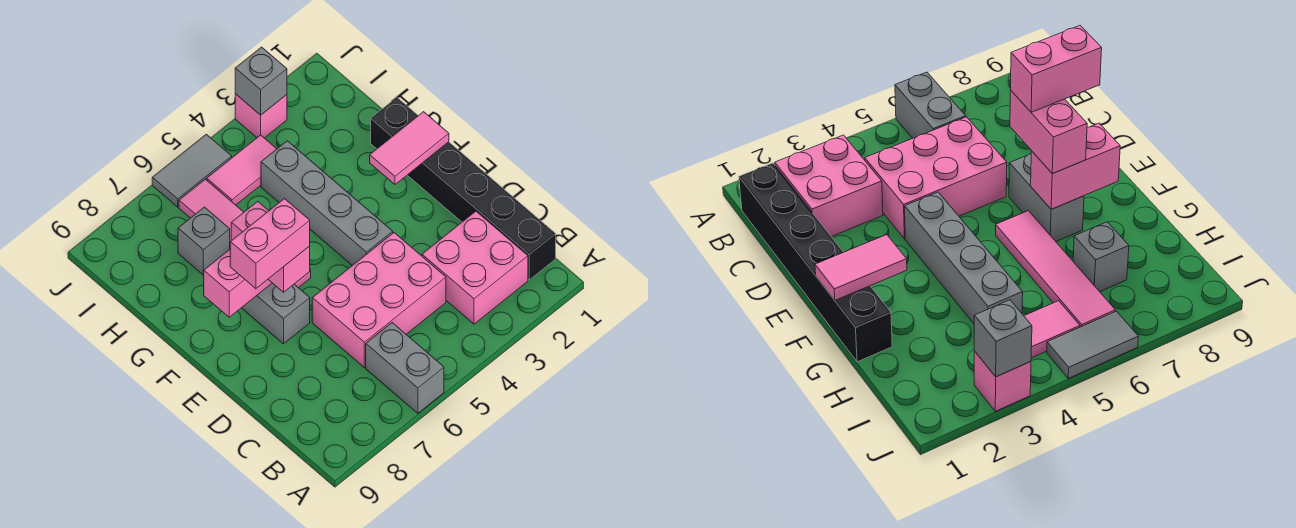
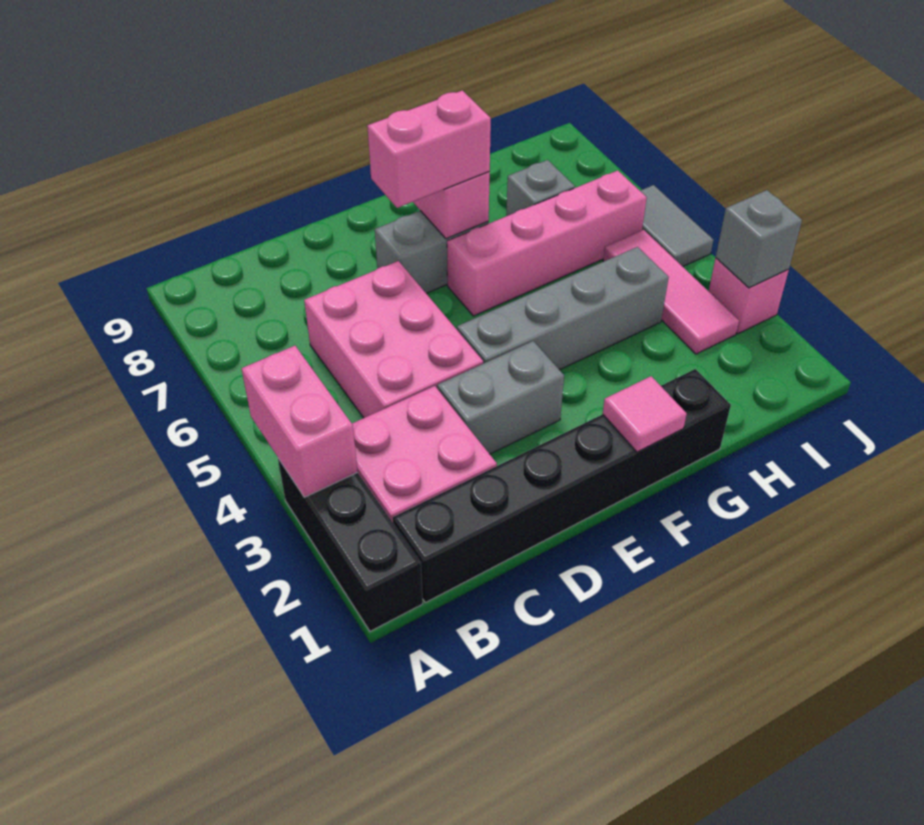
none -> black brick A1:A3 level 1
grey brick A6:B6 level 1 -> grey brick D3:E3 level 1
pink brick E7:E8 level 4 -> pink brick A3:A4 level 2
pink tile F1:F2 level 2 -> pink tile F1 level 2
pink tile F6:I6 level 1 -> pink brick F6:I6 level 1
pink tile I4:I5 level 1 -> pink tile I3:I5 level 1

